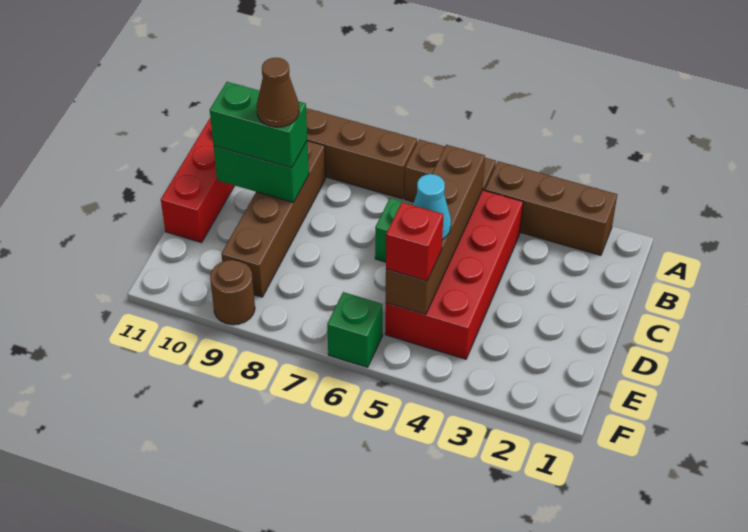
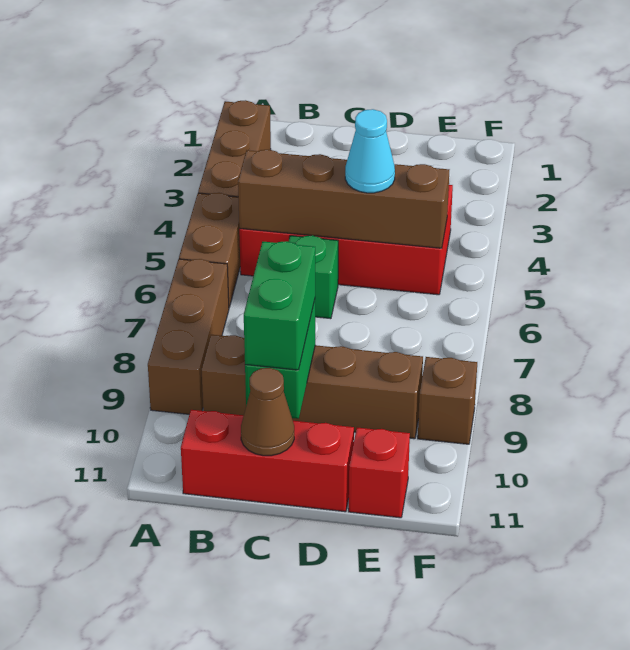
brown cone C9 level 4 -> brown cone C11 level 2
red brick E5 level 3 -> red brick E11 level 1
green brick F6 level 1 -> none
brown round brick F9 level 1 -> brown brick F9 level 1

